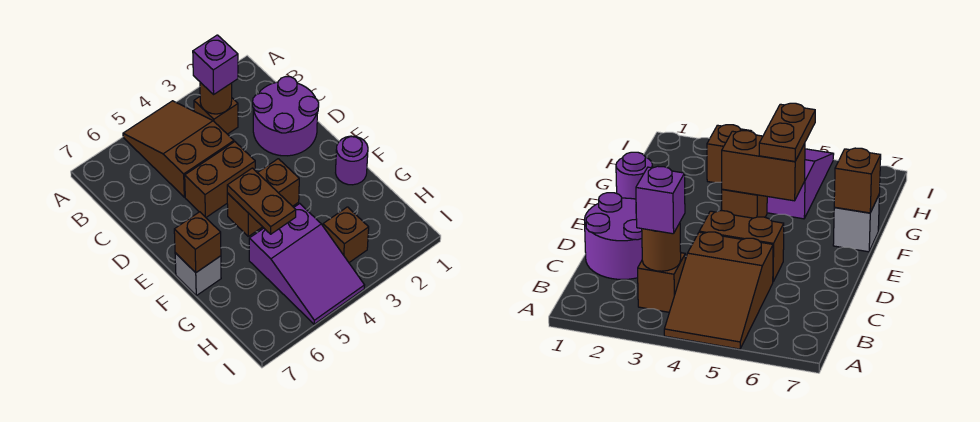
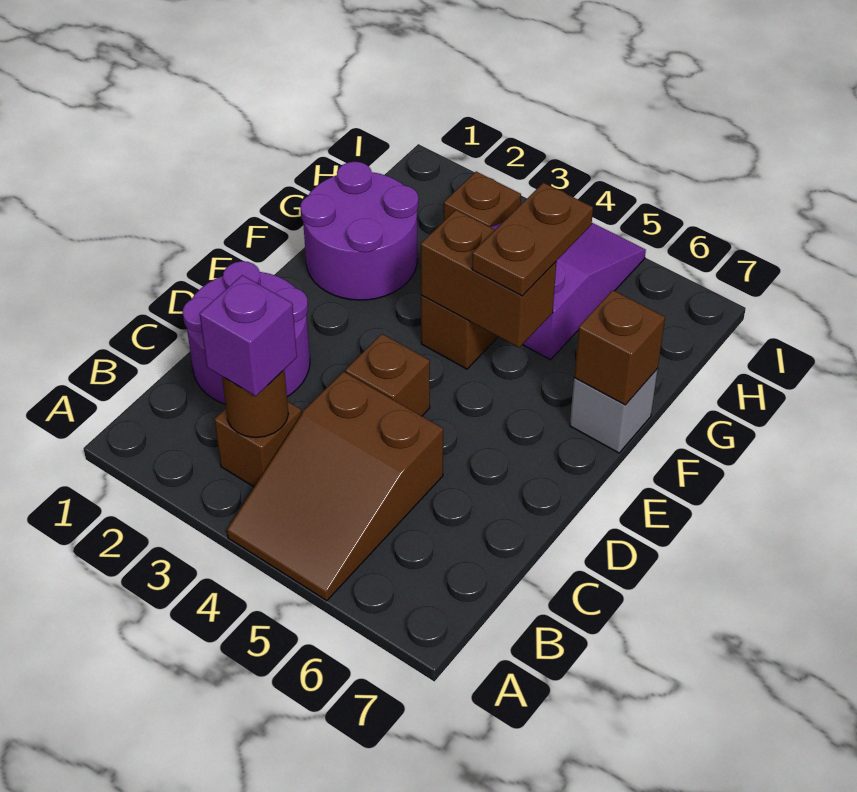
brown brick D4:D5 level 1 -> brown brick D4 level 1
purple round brick F1 level 1 -> purple round brick F1:G2 level 1

